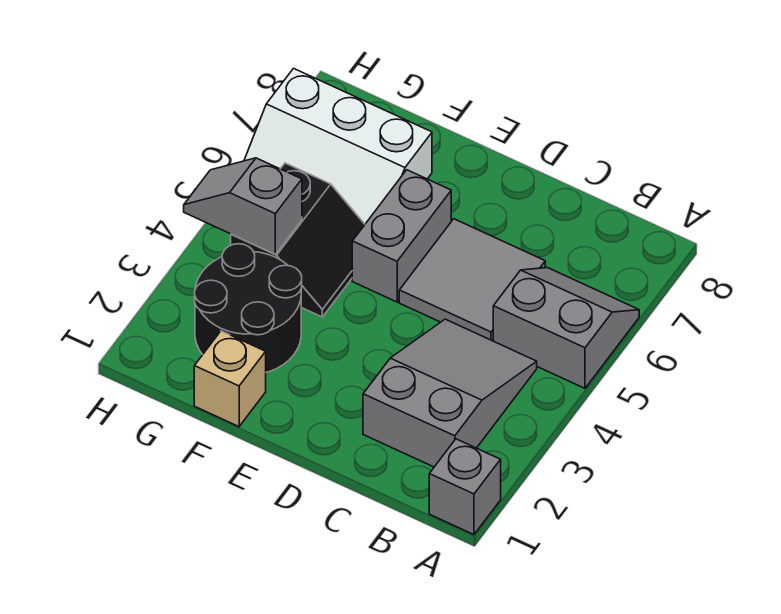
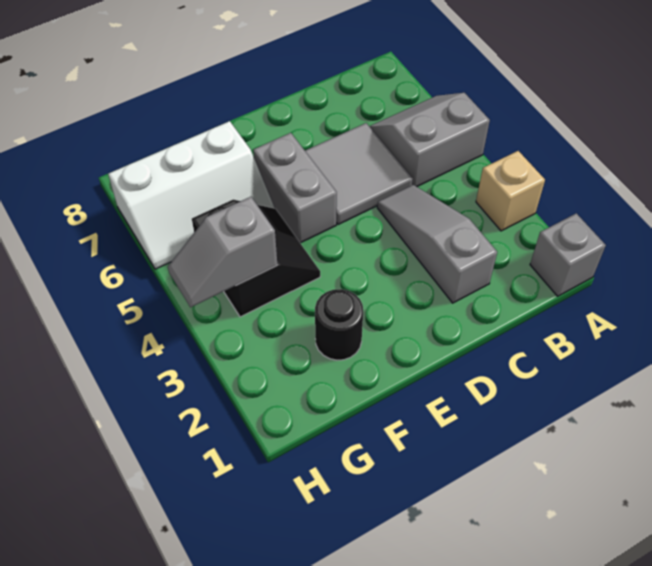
grey slope B2:C4 level 1 top 2 -> grey slope C2:C4 level 1 top 2
tan brick F1 level 1 -> tan brick A3 level 1
black round brick F2:G3 level 1 -> black round brick F2 level 1

